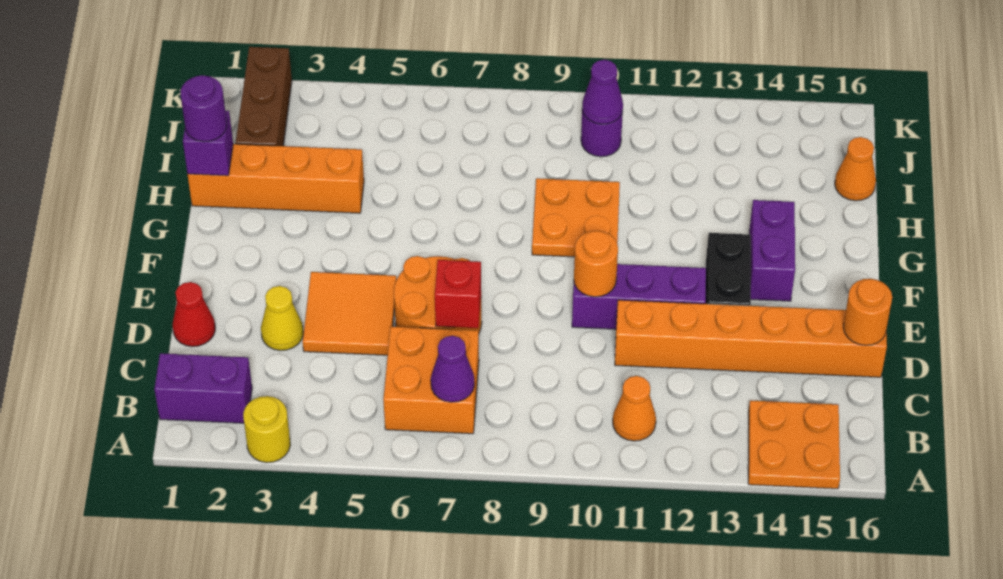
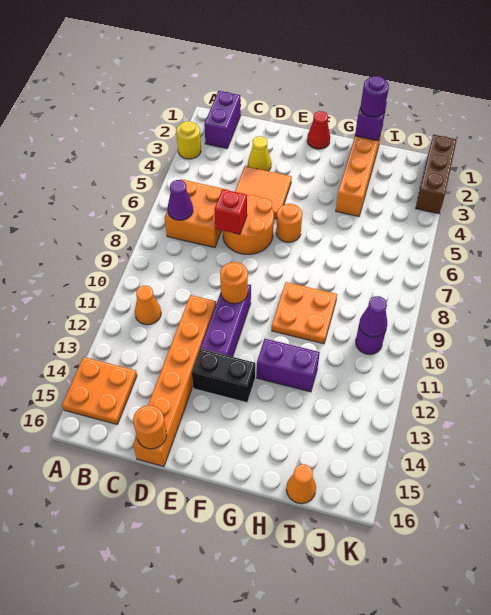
red cone D1 level 1 -> red cone F1 level 1
none -> orange round brick F6 level 1
purple brick F14:G14 level 1 -> purple brick G12:H12 level 1
brown brick I2:K2 level 1 -> brown brick K1:K3 level 1

